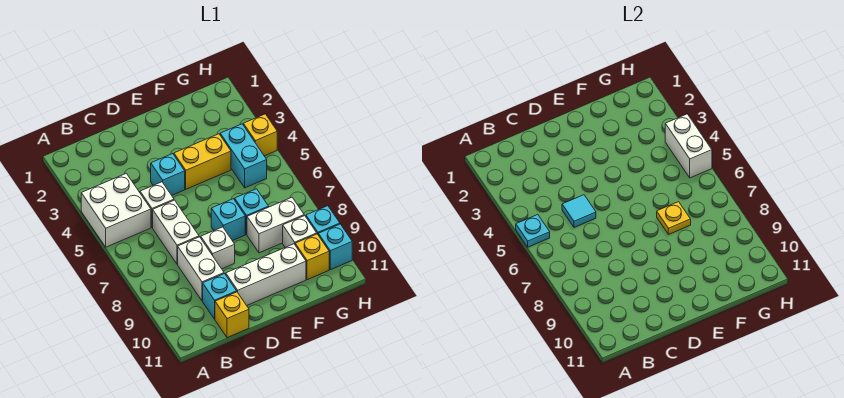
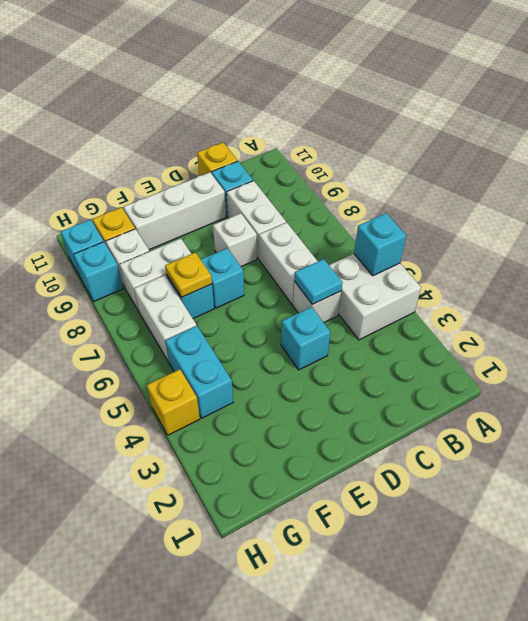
cyan plate A5 level 2 -> cyan brick A5 level 2
yellow brick E4:F4 level 1 -> none
white brick H4:H5 level 2 -> white brick G6:G7 level 1

